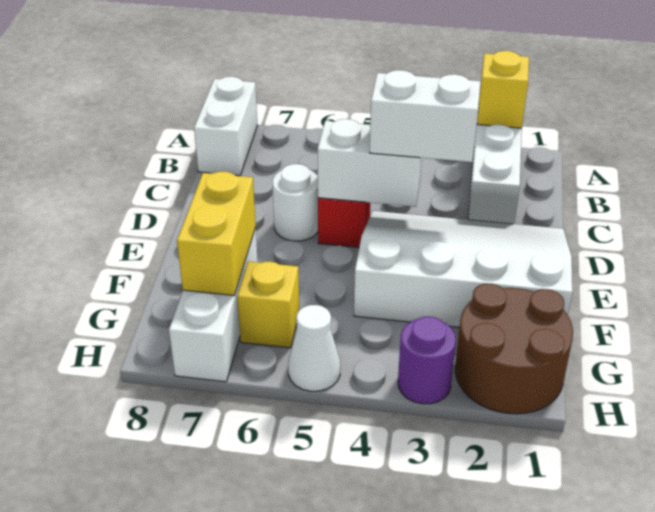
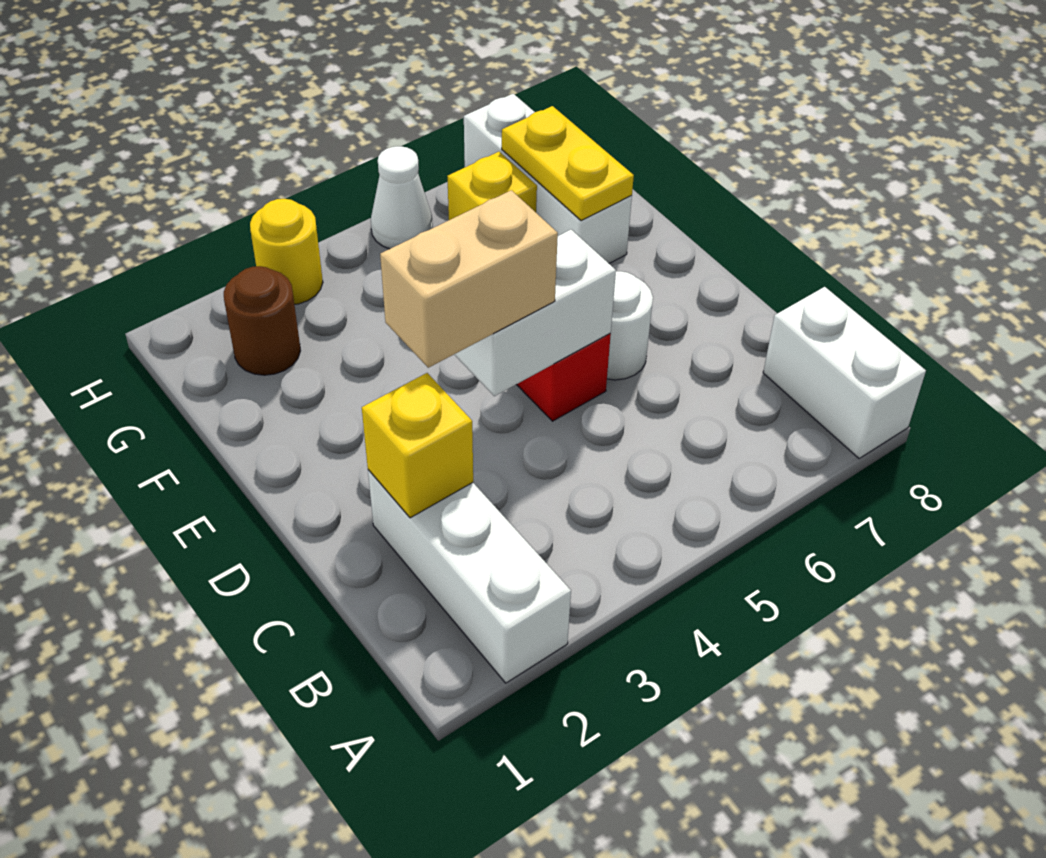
yellow brick A2 level 2 -> yellow brick C2 level 2
white slope D1:F4 level 1 top F -> none
white brick D3:D4 level 3 -> tan brick D3:D4 level 3
yellow brick F7:G7 level 2 -> yellow plate F7:G7 level 2
brown round brick G1:H2 level 1 -> brown round brick G2 level 1
purple round brick H3 level 1 -> yellow round brick H3 level 1

